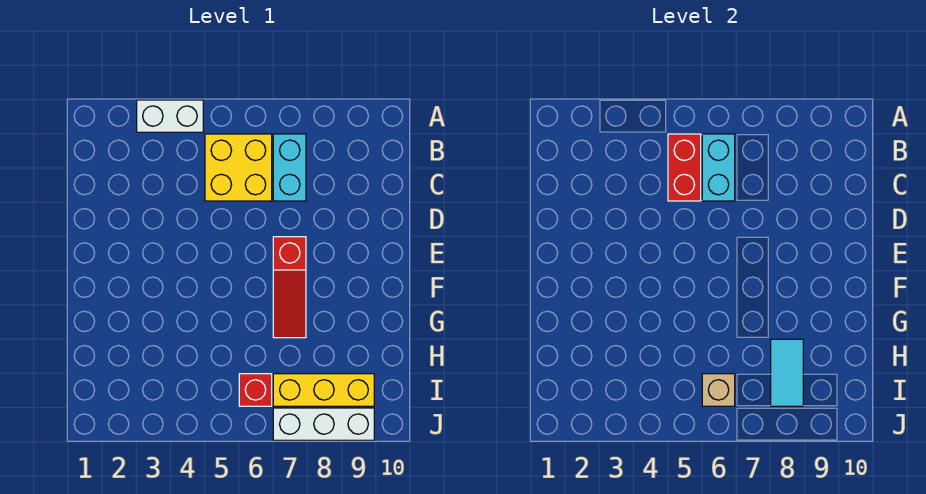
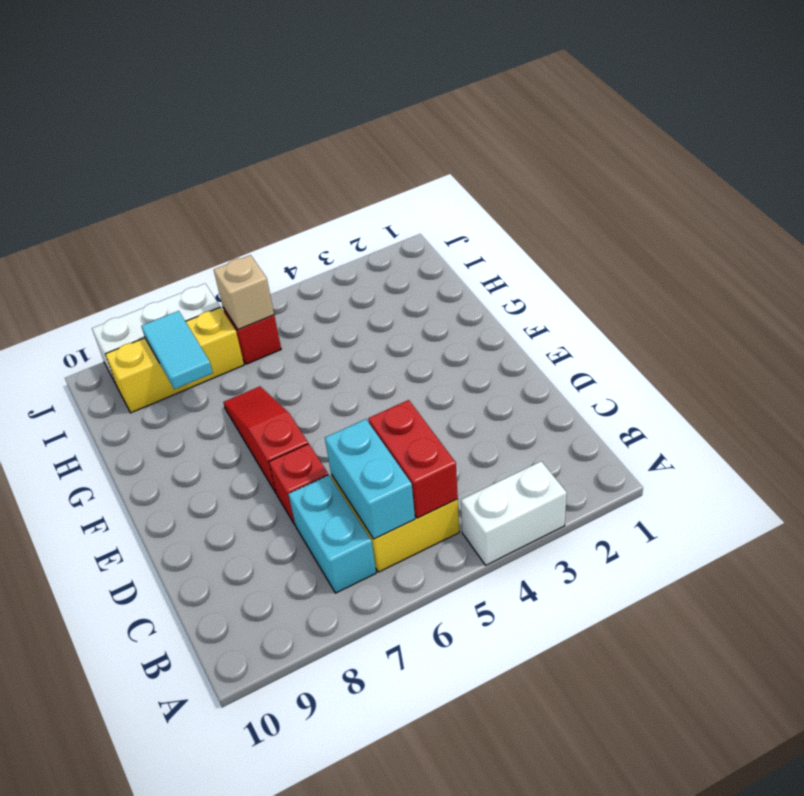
none -> red brick D7 level 1

